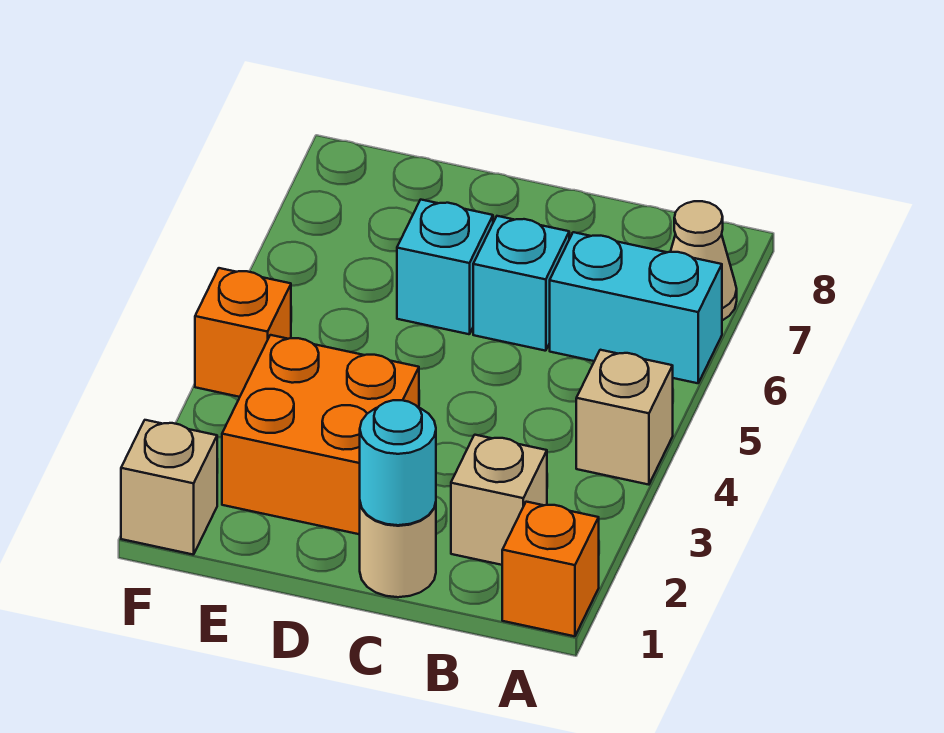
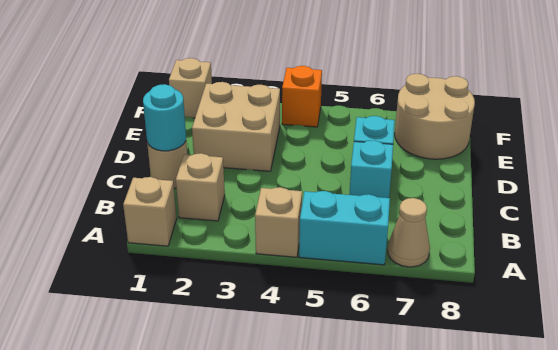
orange brick A1 level 1 -> tan brick A1 level 1
cyan brick A6:B6 level 1 -> cyan brick A5:A6 level 1
orange brick D2:E3 level 1 -> tan brick D2:E3 level 1
none -> tan round brick E7:F8 level 1

